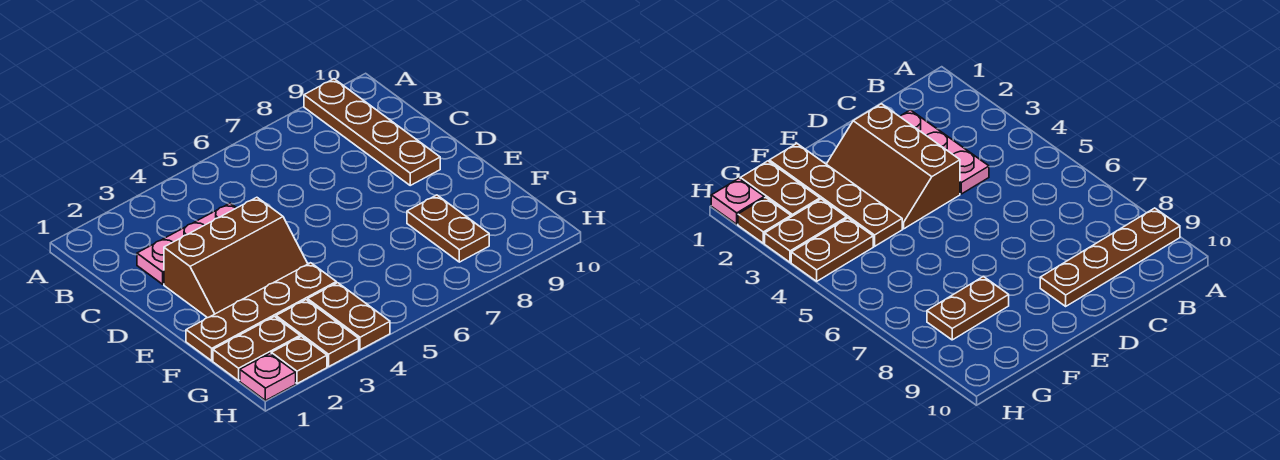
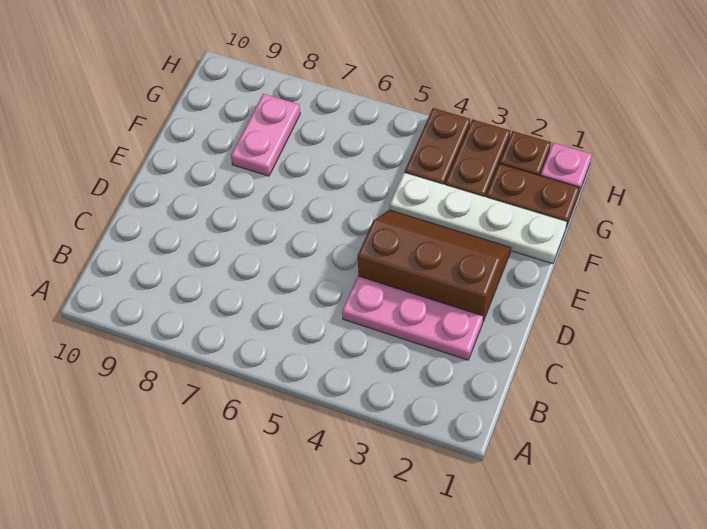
brown plate A9:D9 level 1 -> none
brown plate F1:F4 level 1 -> white plate F1:F4 level 1
brown plate F8:G8 level 1 -> pink plate F8:G8 level 1

